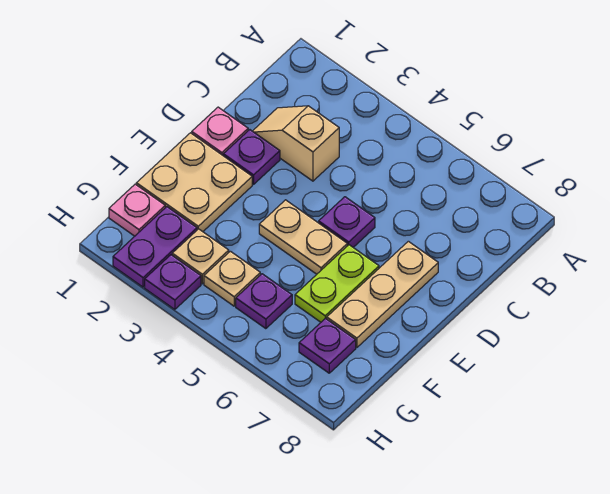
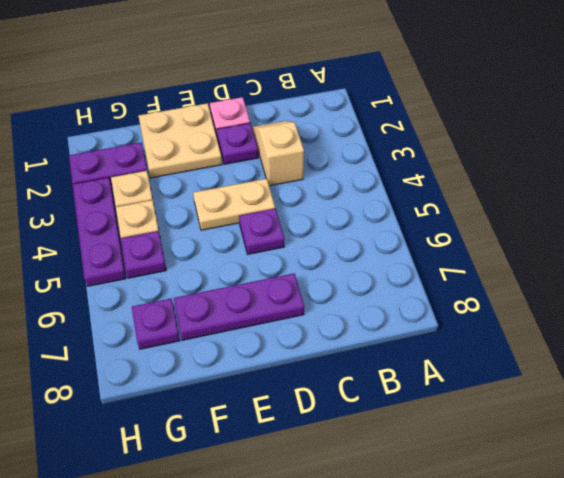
tan plate D7:F7 level 1 -> purple plate D7:F7 level 1
tan plate E4:E5 level 1 -> tan plate D4:E4 level 1
lime plate E6:F6 level 1 -> none
pink plate G1 level 1 -> none
purple plate H3 level 1 -> purple plate H3:H5 level 1

